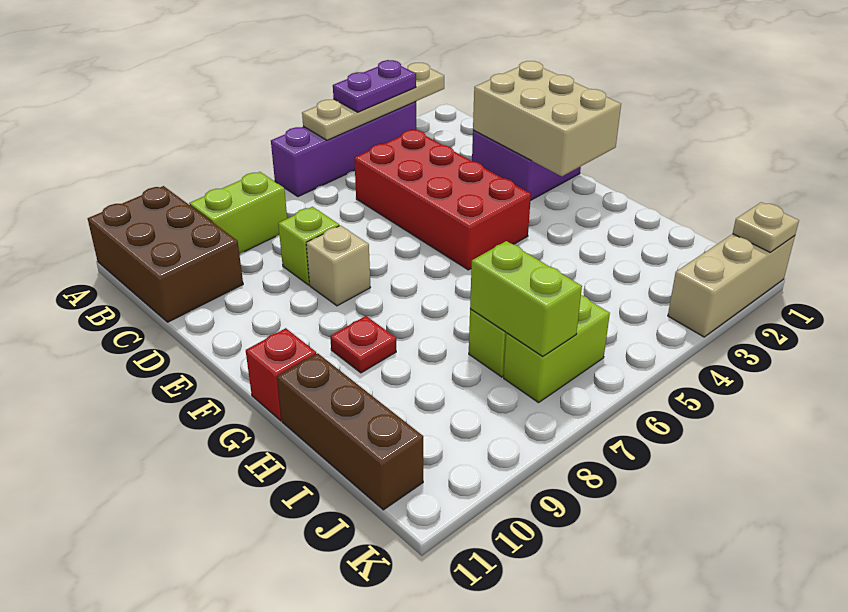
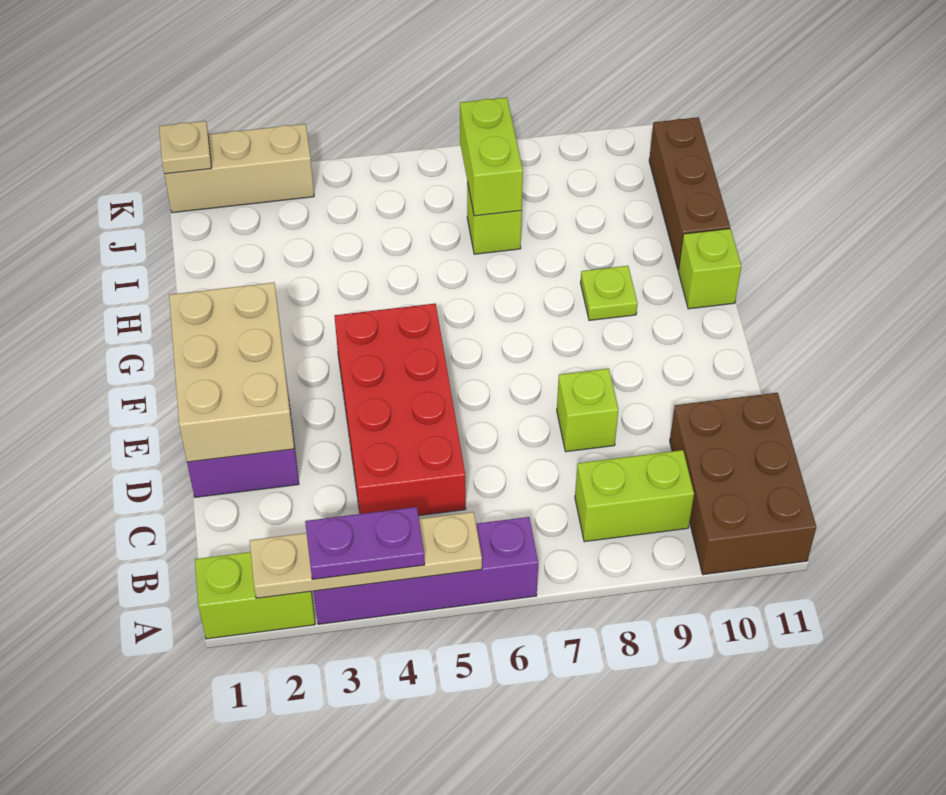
tan brick E8 level 1 -> none
red plate G9 level 1 -> lime plate G9 level 1
red brick G11 level 1 -> lime brick G11 level 1
lime brick J6:J7 level 1 -> lime brick A1:A2 level 1

